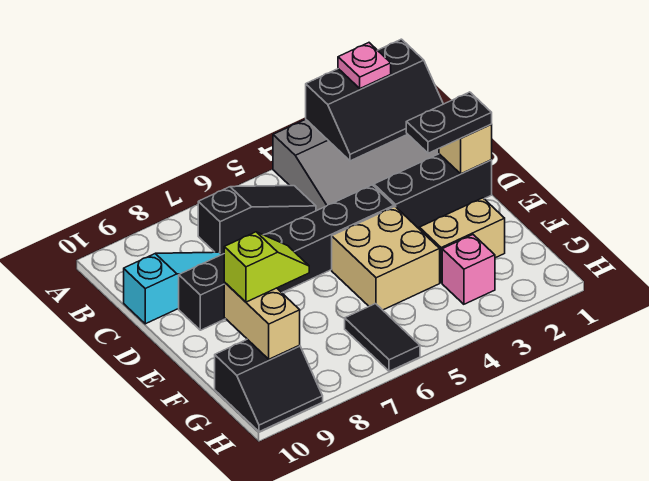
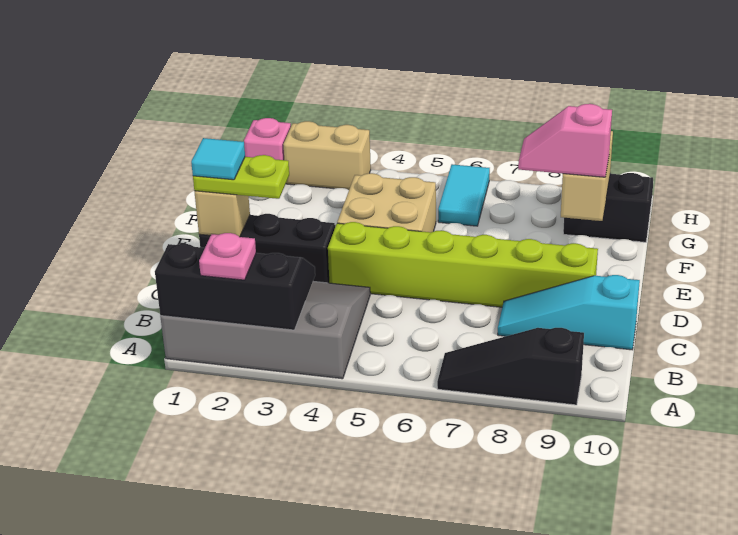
black slope B5:B7 level 1 top 7 -> black slope A7:A9 level 1 top 9
black plate D1:D2 level 3 -> lime plate D1:D2 level 3
none -> cyan tile D1 level 4
black brick D4:D9 level 1 -> lime brick D4:D9 level 1
tan brick F2:F3 level 1 -> tan brick H2:H3 level 1
lime slope F8:F9 level 3 top 9 -> pink slope F8:F9 level 3 top 9
pink brick G3 level 1 -> pink brick H1 level 1
black tile G6:H6 level 1 -> cyan tile G6:H6 level 1

